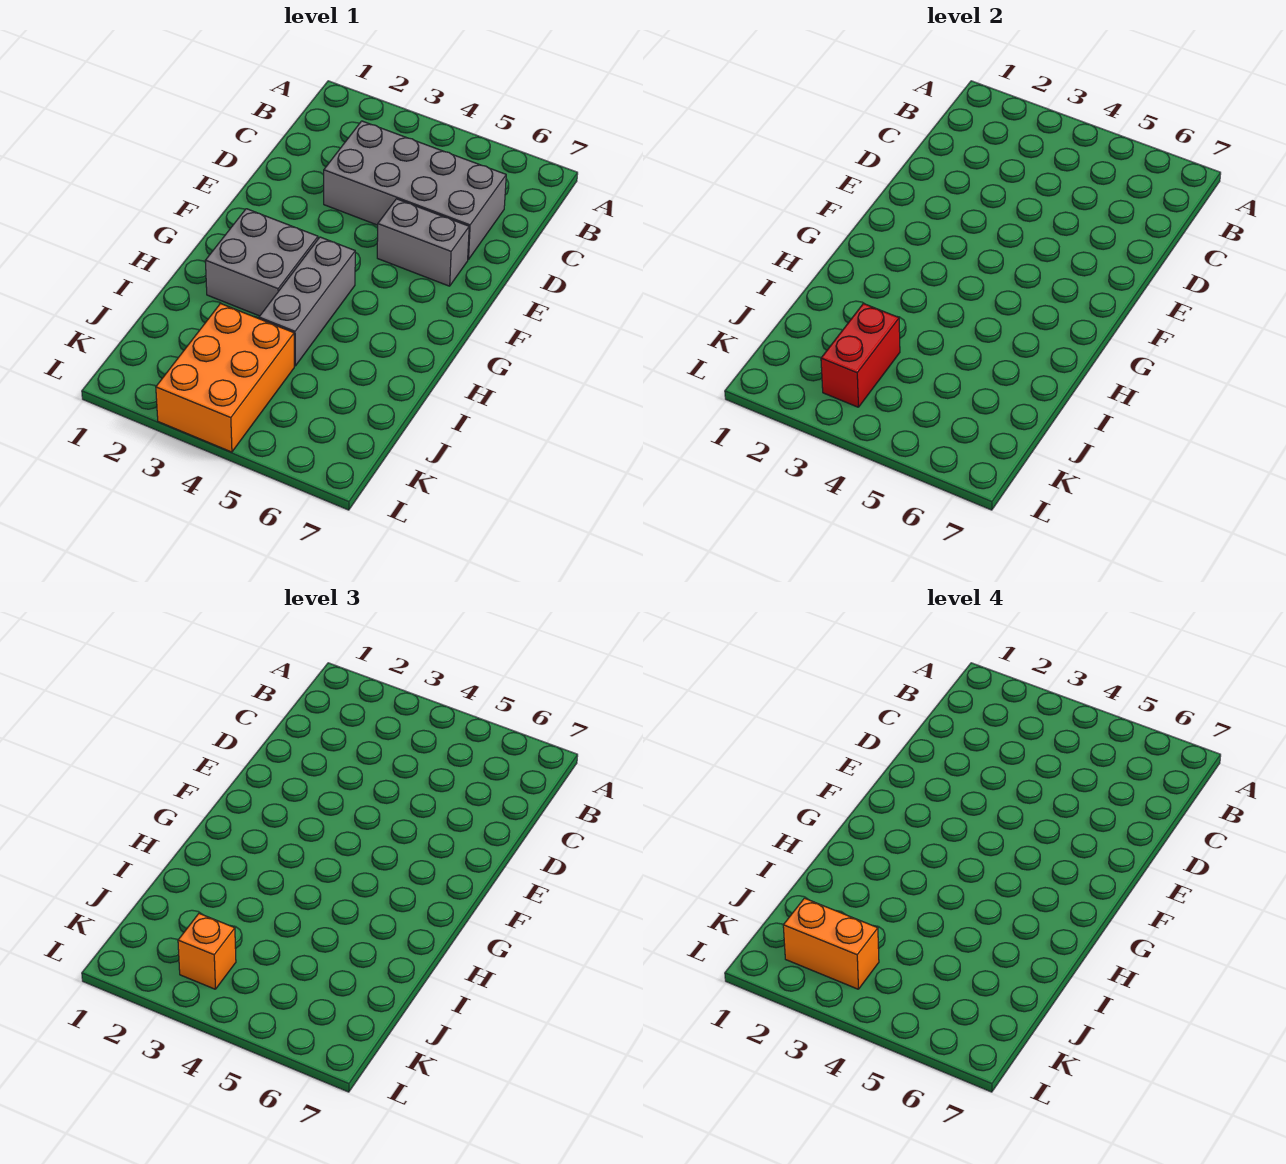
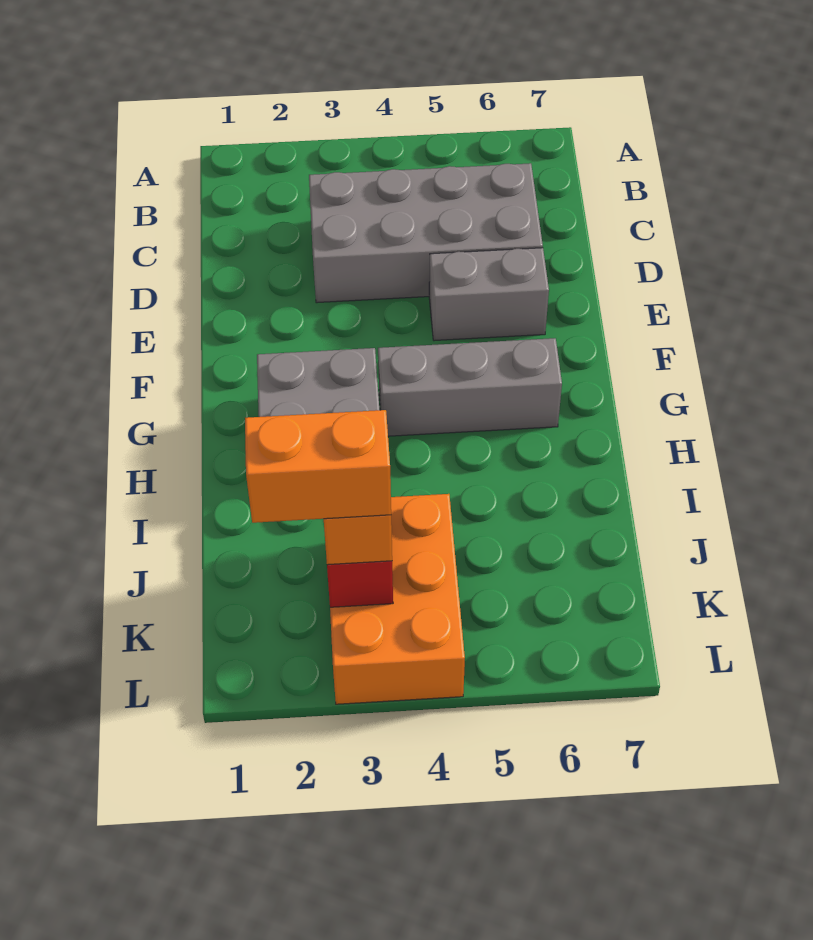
grey brick G4:I4 level 1 -> grey brick G4:G6 level 1

